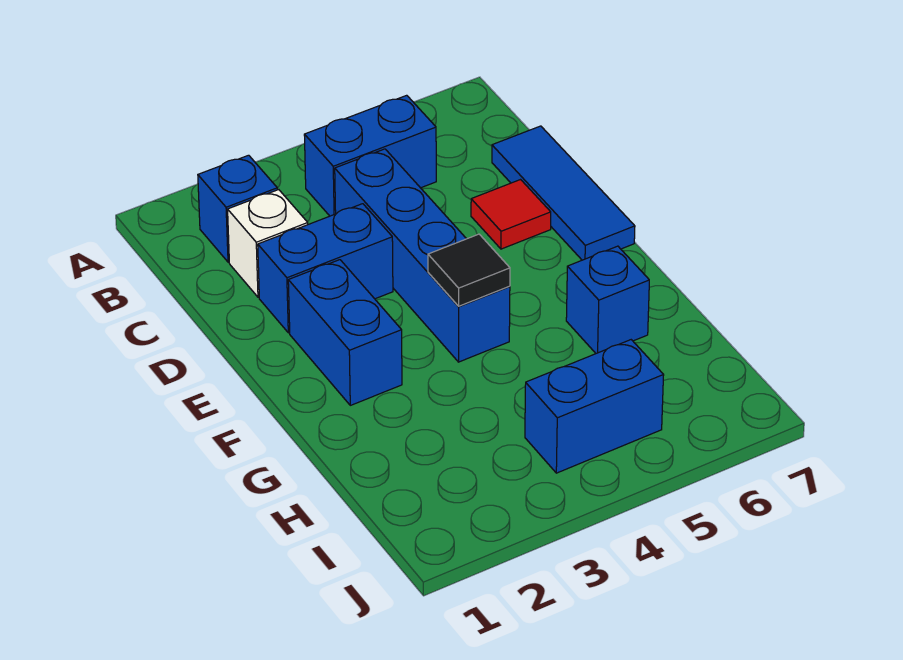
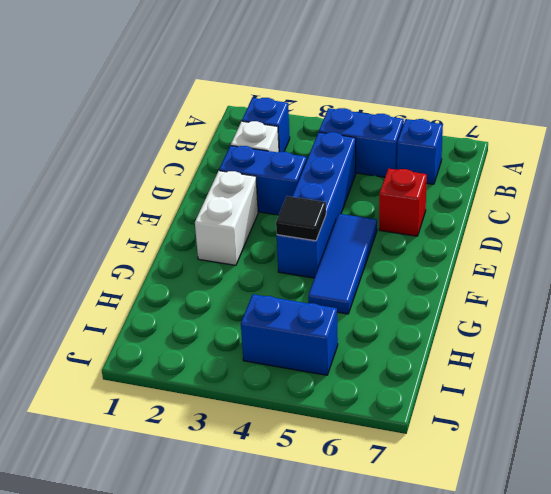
blue tile C7:E7 level 1 -> blue tile E5:G5 level 1
red tile D6 level 1 -> red brick D6 level 1
blue brick E2:F2 level 1 -> white brick E2:F2 level 1
blue brick G6 level 1 -> blue brick B6 level 1

